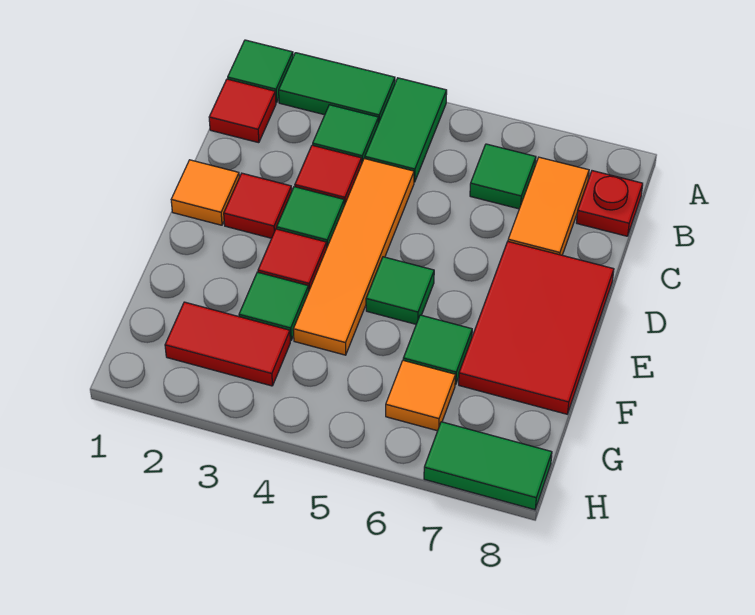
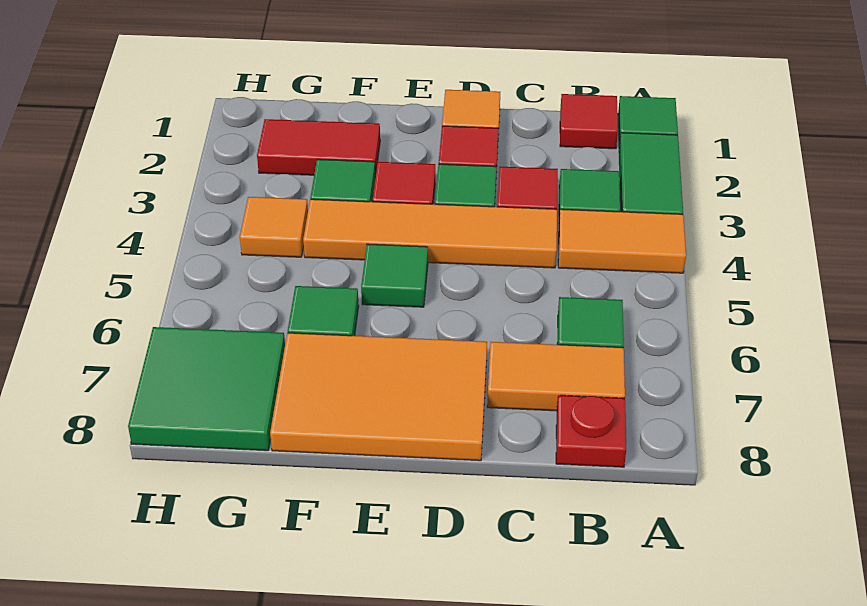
green tile A4:B4 level 1 -> orange tile A4:B4 level 1
red tile D7:F8 level 1 -> orange tile D7:F8 level 1
red tile G2:G3 level 1 -> red tile F2:G2 level 1
orange tile G6 level 1 -> orange tile G4 level 1
green tile H7:H8 level 1 -> green tile G7:H8 level 1

